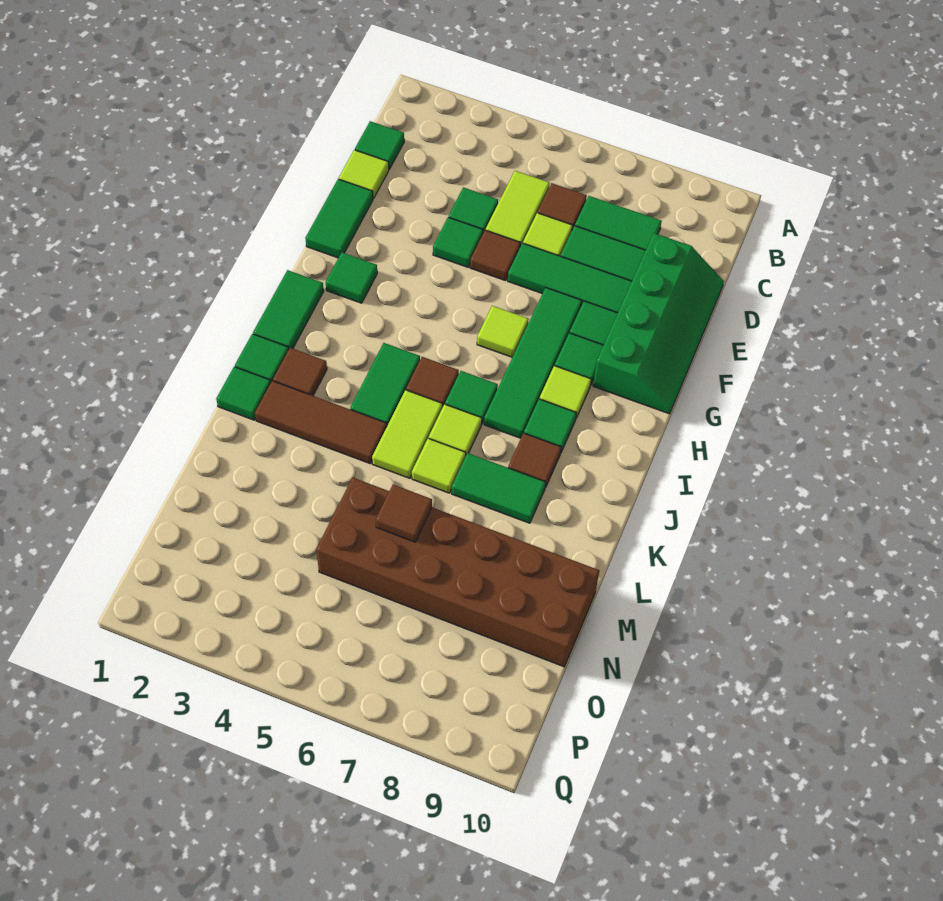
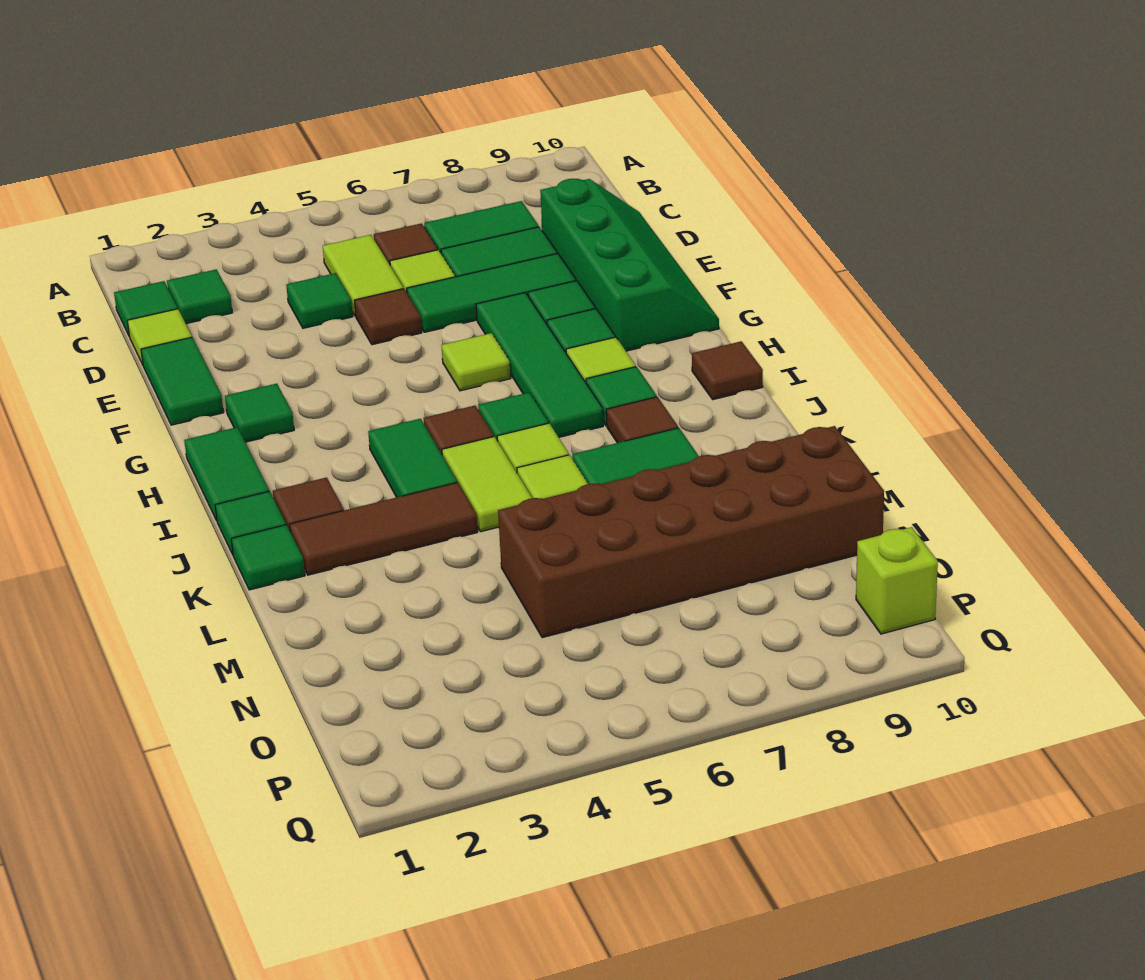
green tile E4 level 1 -> green tile C2 level 1
brown tile M6 level 2 -> brown tile I10 level 1
none -> lime brick P10 level 1

